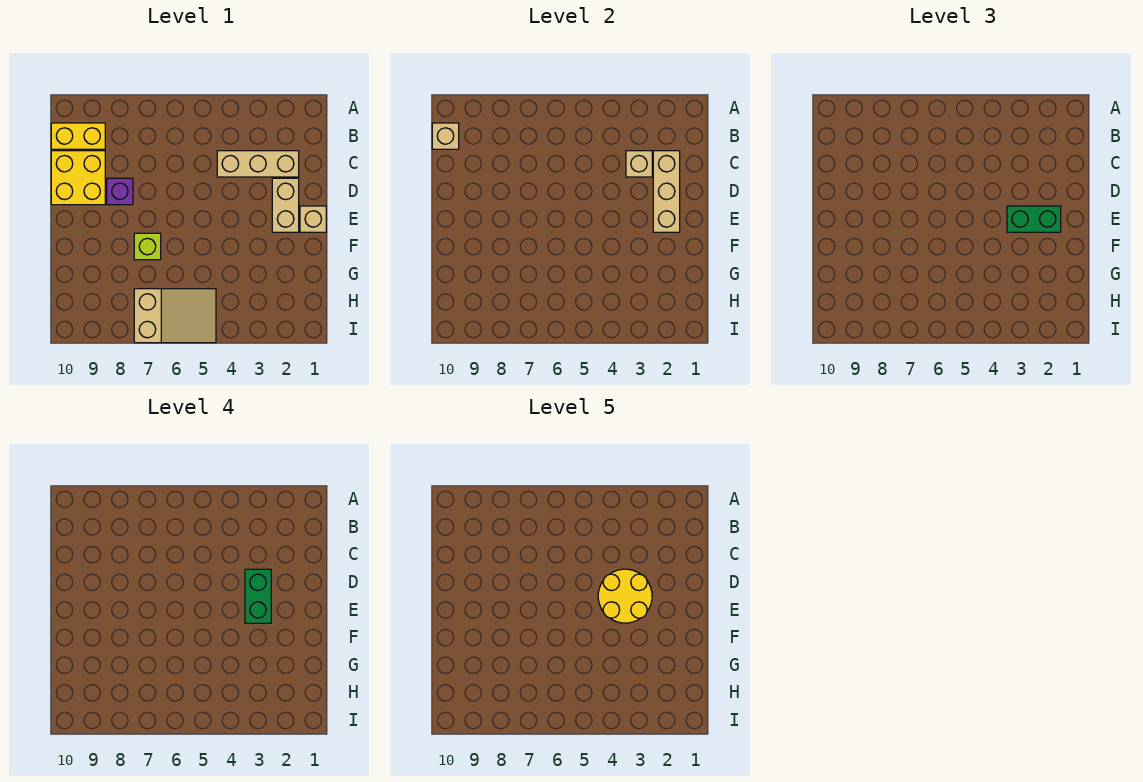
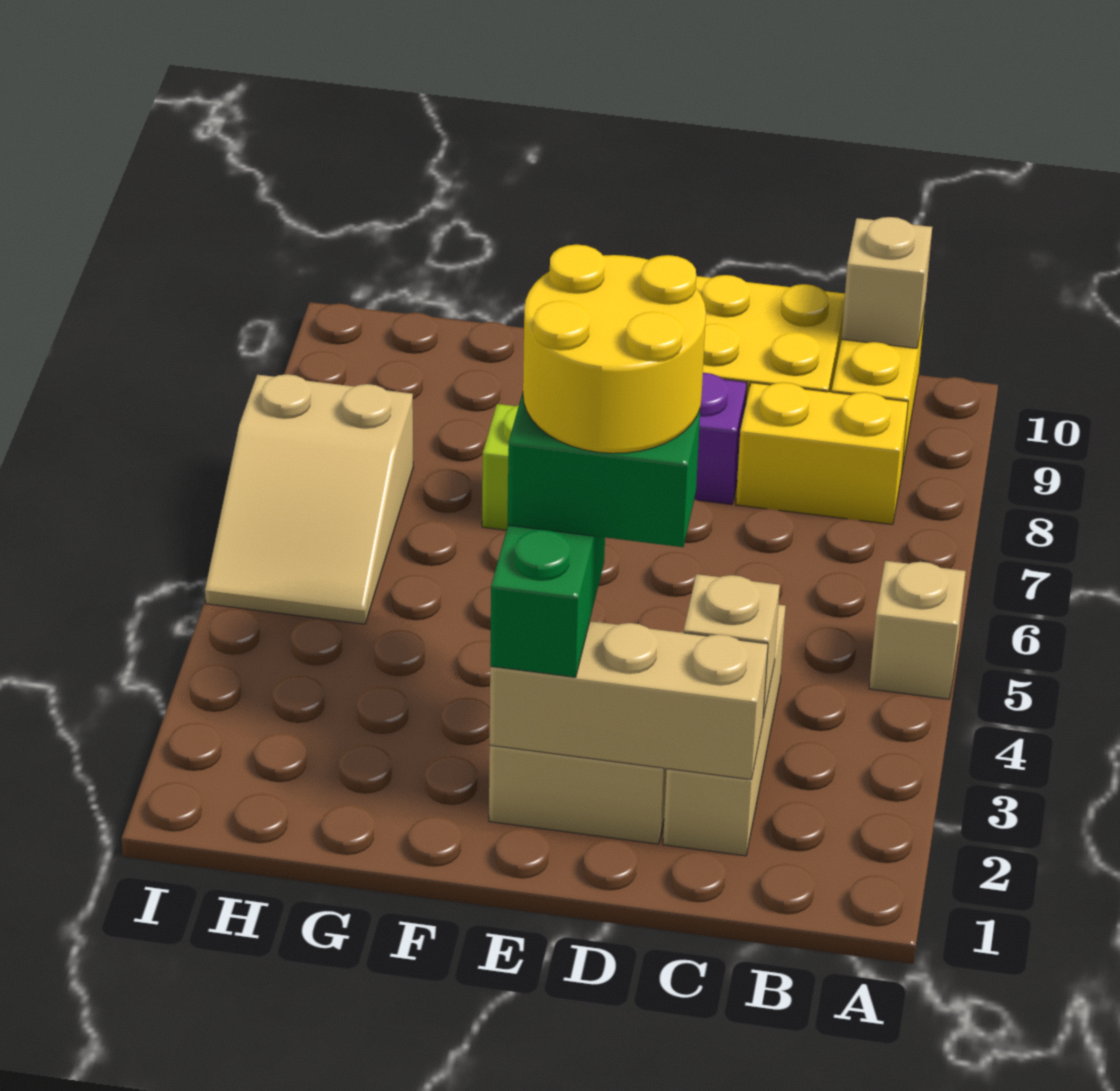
none -> yellow brick B8:C8 level 1
tan brick E1 level 1 -> tan brick A5 level 1

